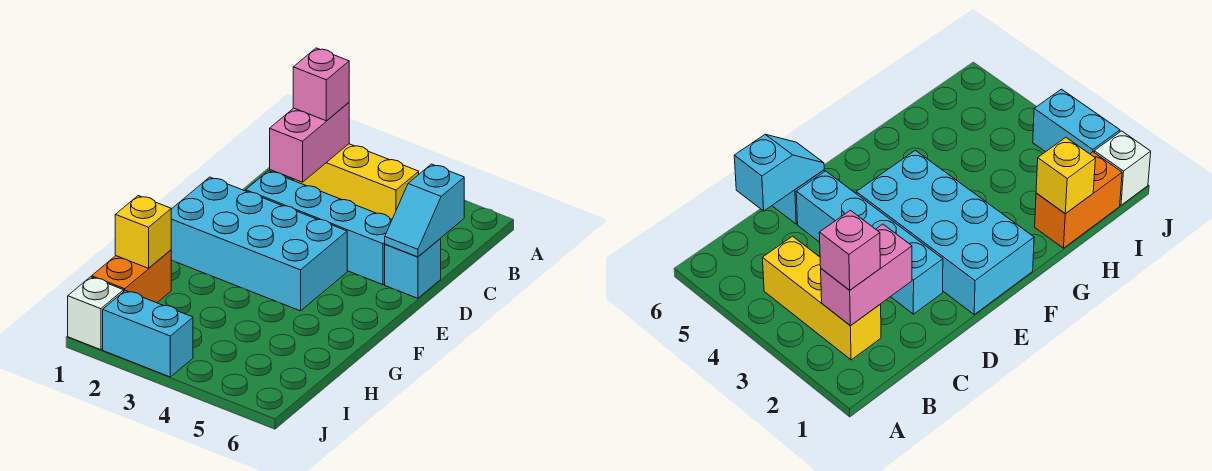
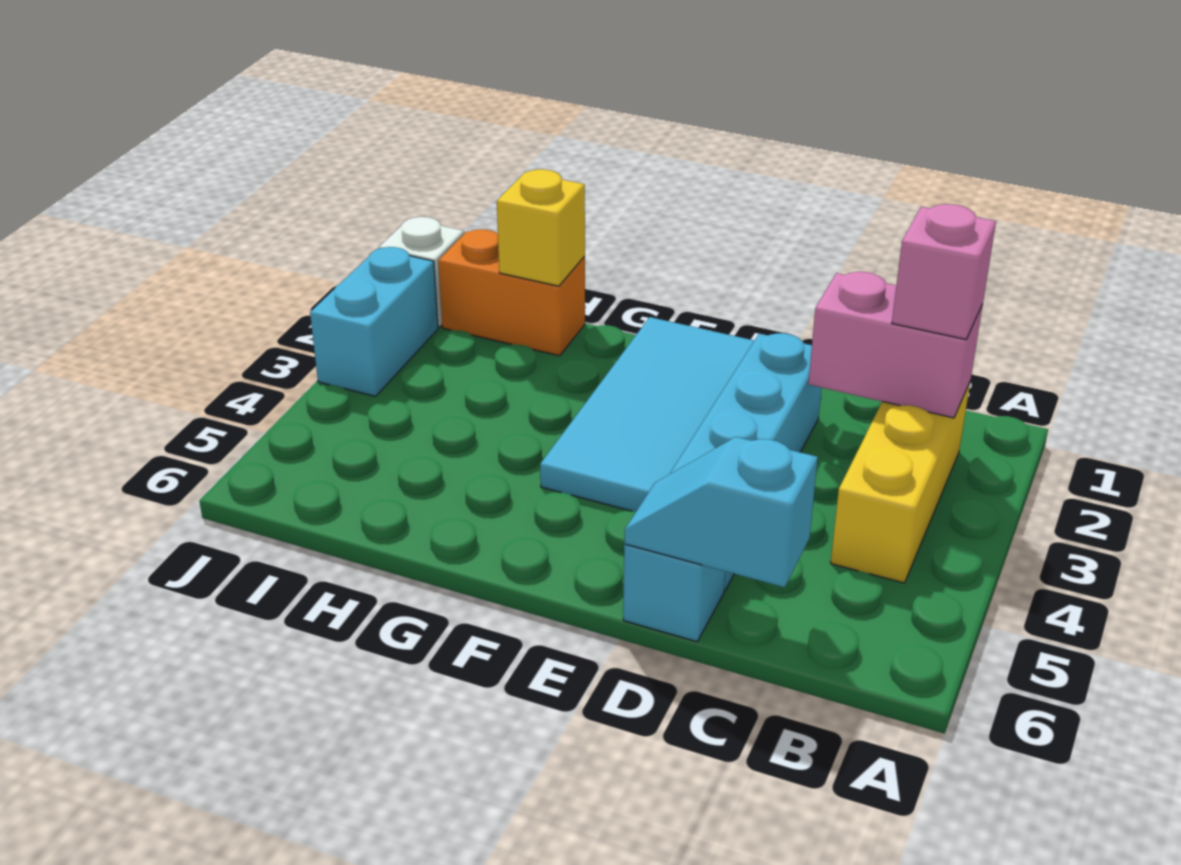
cyan brick E1:F4 level 1 -> cyan tile E1:F4 level 1

